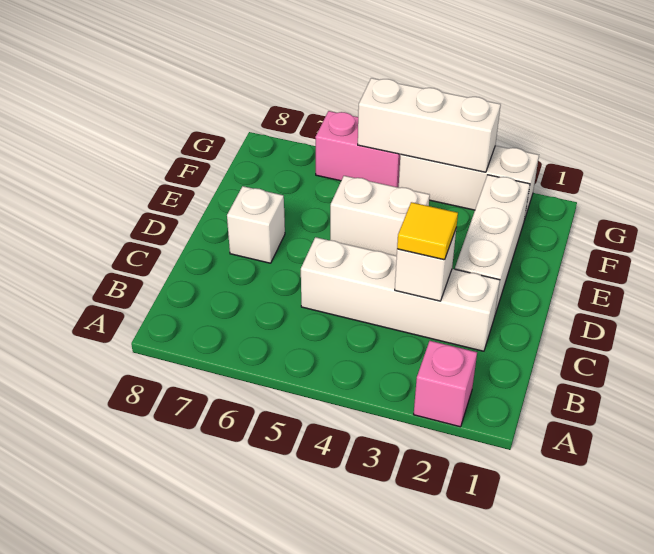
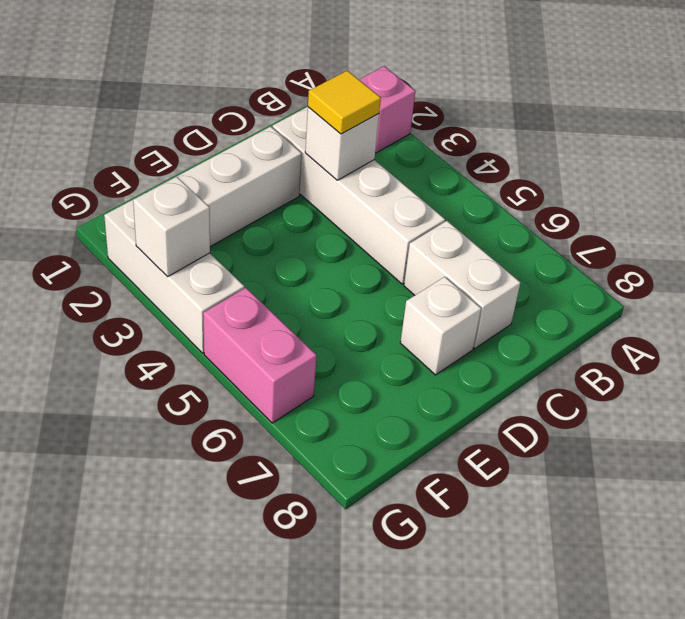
white brick E4:E5 level 1 -> white brick C6:C7 level 1
white brick G3:G5 level 2 -> white brick G3 level 2

